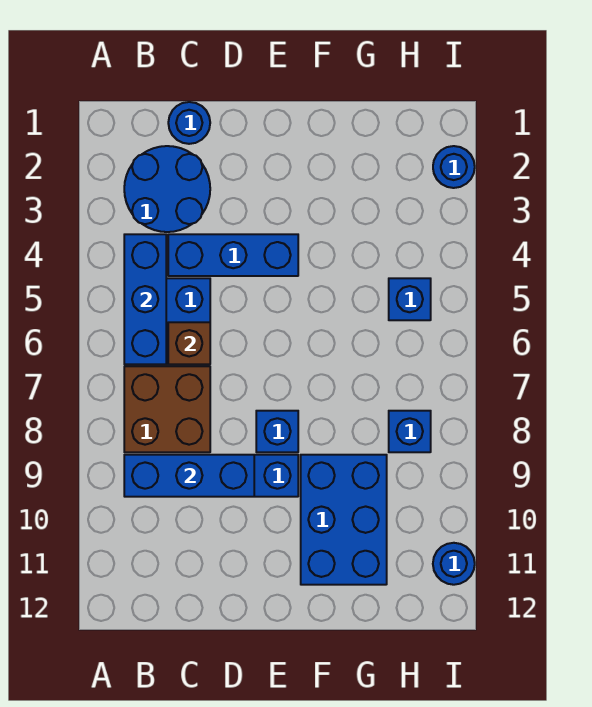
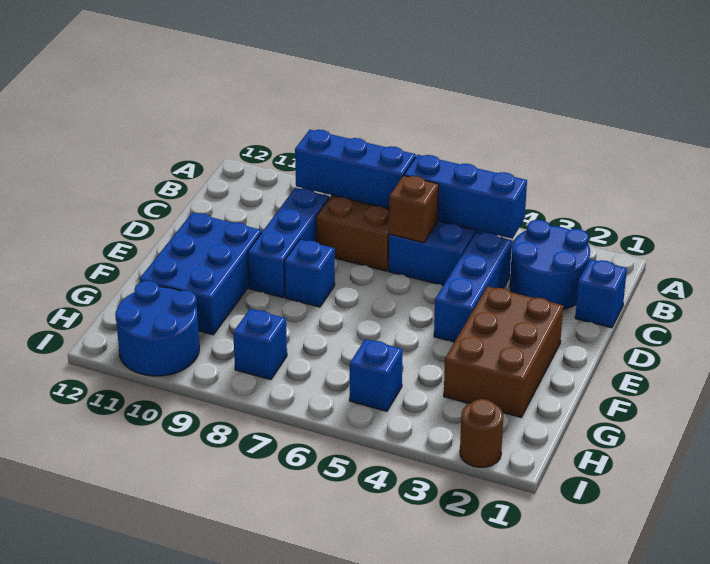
blue brick B9:D9 level 2 -> blue brick B7:B9 level 2
blue round brick C1 level 1 -> blue brick C1 level 1
none -> brown brick E2:G3 level 1
blue brick F9:G11 level 1 -> blue brick E10:G11 level 1
blue round brick I2 level 1 -> brown round brick I2 level 1
blue round brick I11 level 1 -> blue round brick H10:I11 level 1

